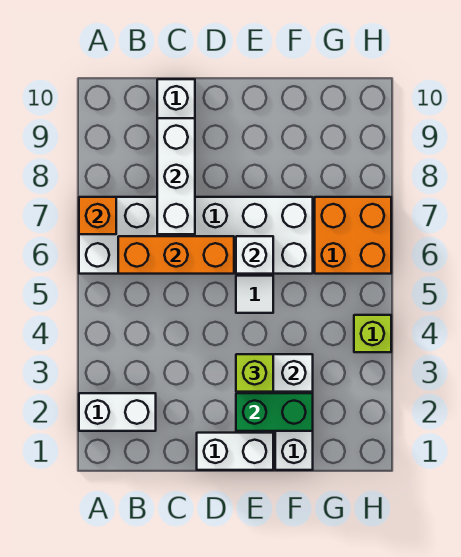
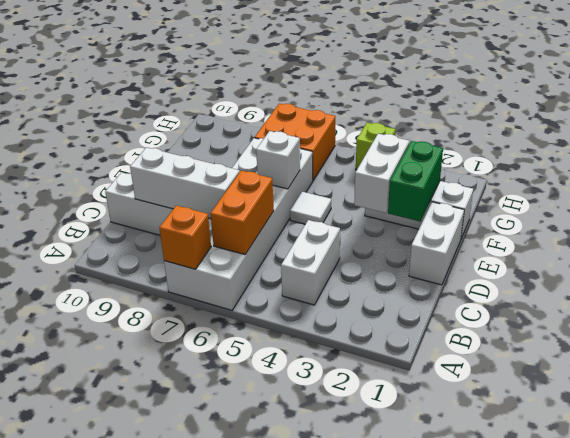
white brick A2:B2 level 1 -> white brick B4:C4 level 1
orange brick B6:D6 level 2 -> orange brick B6:C6 level 2
lime brick E3 level 3 -> none

